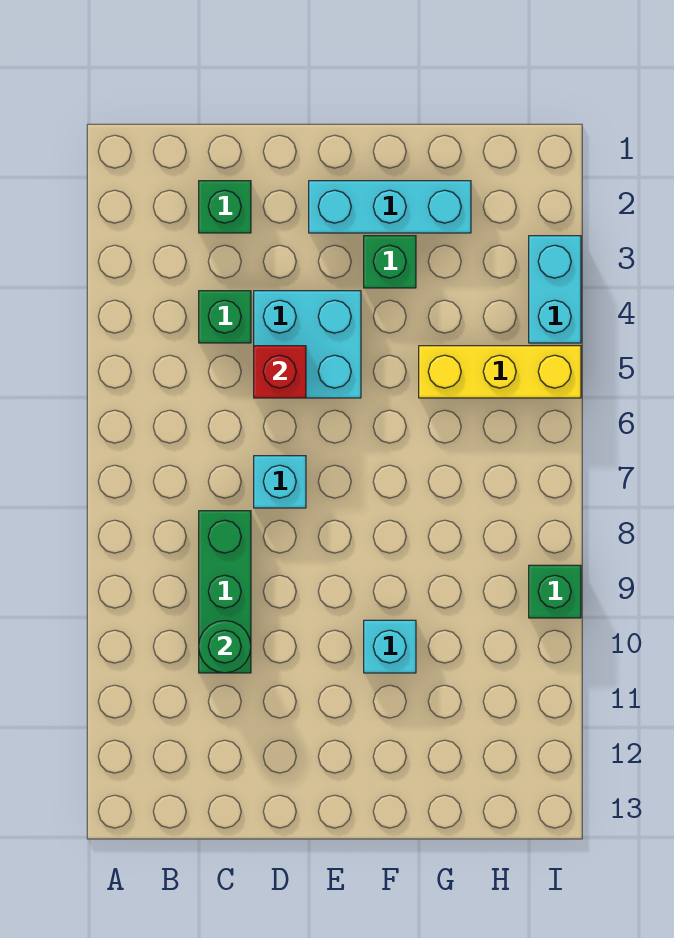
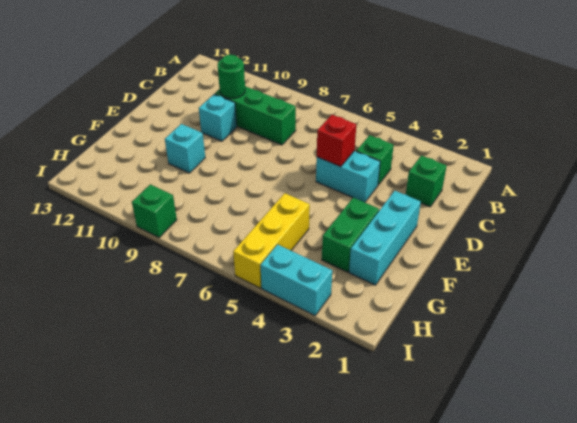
cyan brick D4:E5 level 1 -> cyan brick D4:D5 level 1
cyan brick D7 level 1 -> cyan brick D10 level 1
green brick F3 level 1 -> green brick F3:G3 level 1

